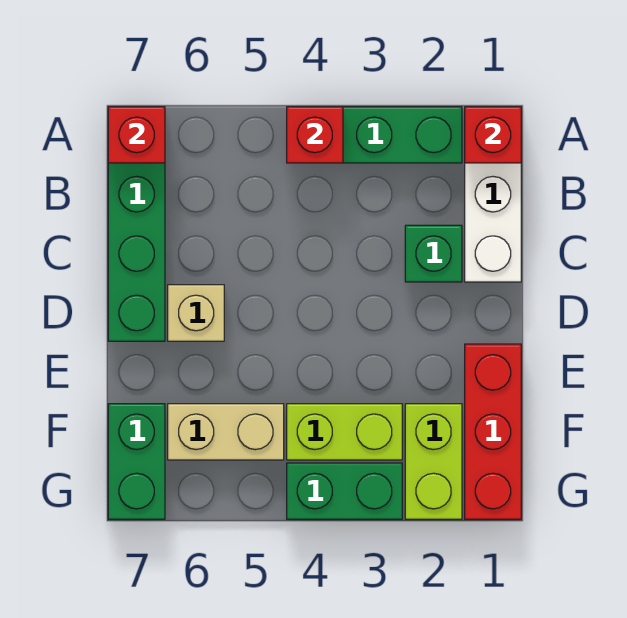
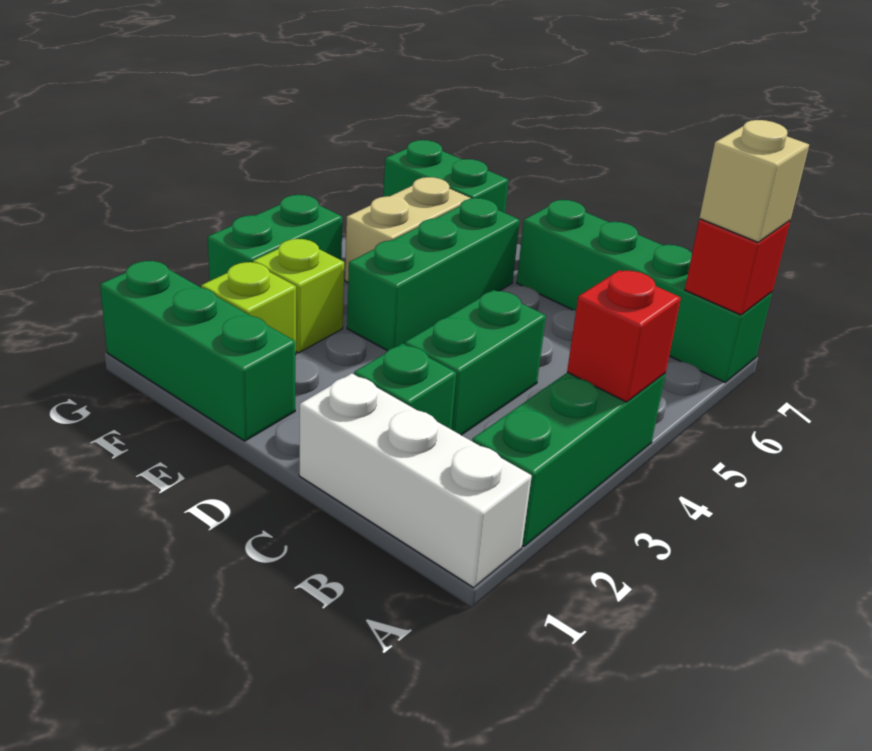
red brick A1 level 2 -> none
none -> green brick C3:C4 level 1
tan brick D6 level 1 -> tan brick A7 level 3
red brick E1:G1 level 1 -> green brick E1:G1 level 1
none -> green brick E4:E6 level 1
lime brick F2:G2 level 1 -> lime brick F2 level 1
lime brick F3:F4 level 1 -> lime brick F3 level 1

